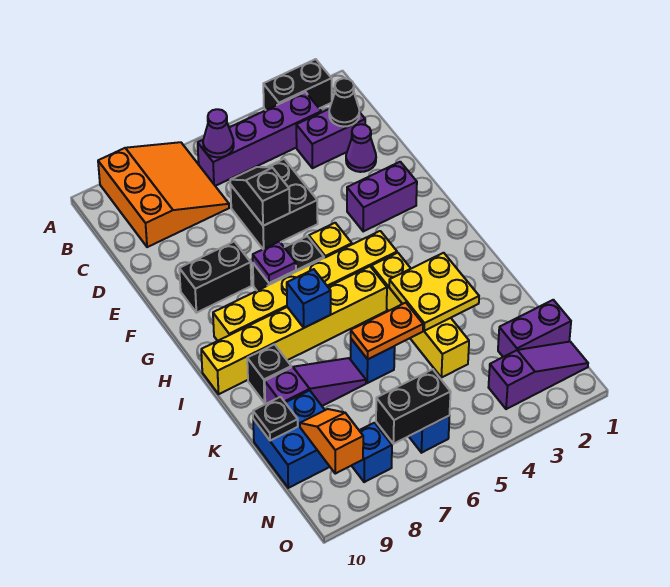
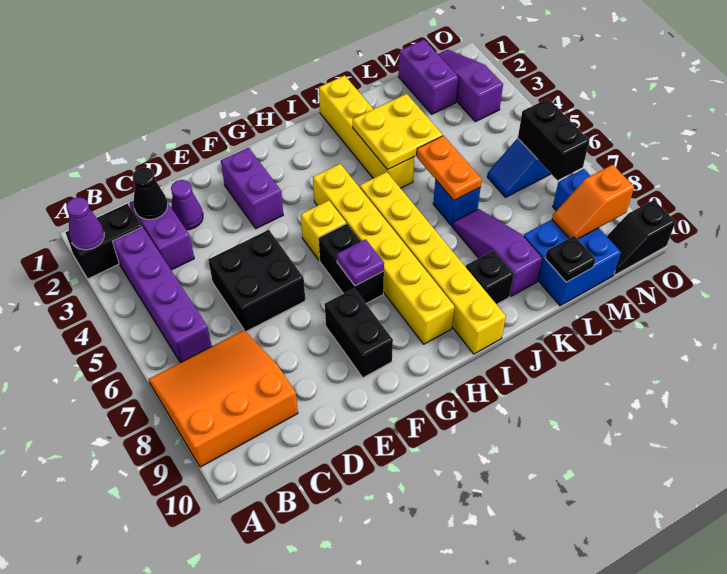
black brick A2:A3 level 1 -> black brick A2:B2 level 1
purple cone B6 level 2 -> purple cone A2 level 2
black slope D6:E6 level 2 top E -> black slope N10:O10 level 1 top O
yellow brick I4:L4 level 1 -> yellow brick J1:J4 level 1
blue brick I7 level 2 -> none

